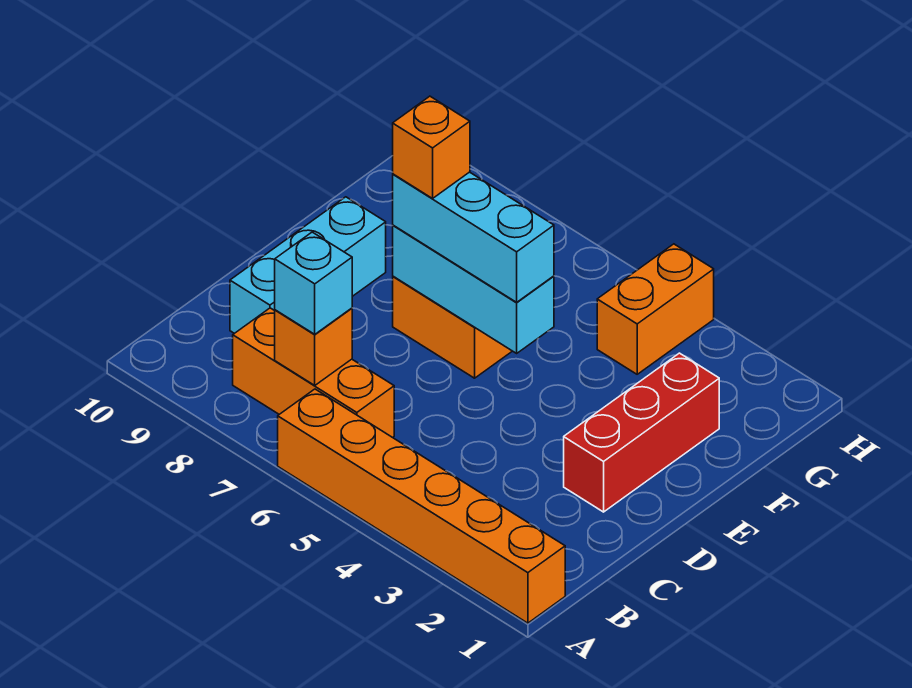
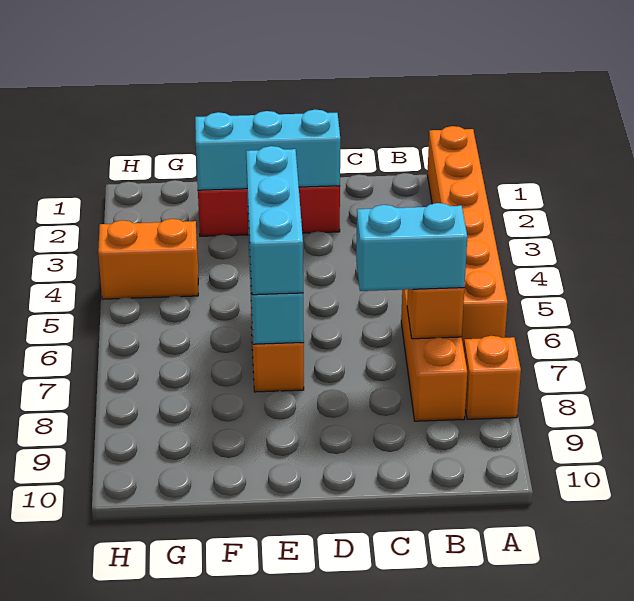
cyan brick B7 level 3 -> cyan brick B7:C7 level 3
cyan brick C9:E9 level 1 -> cyan brick D2:F2 level 2
orange brick E7 level 4 -> orange brick A8 level 1

